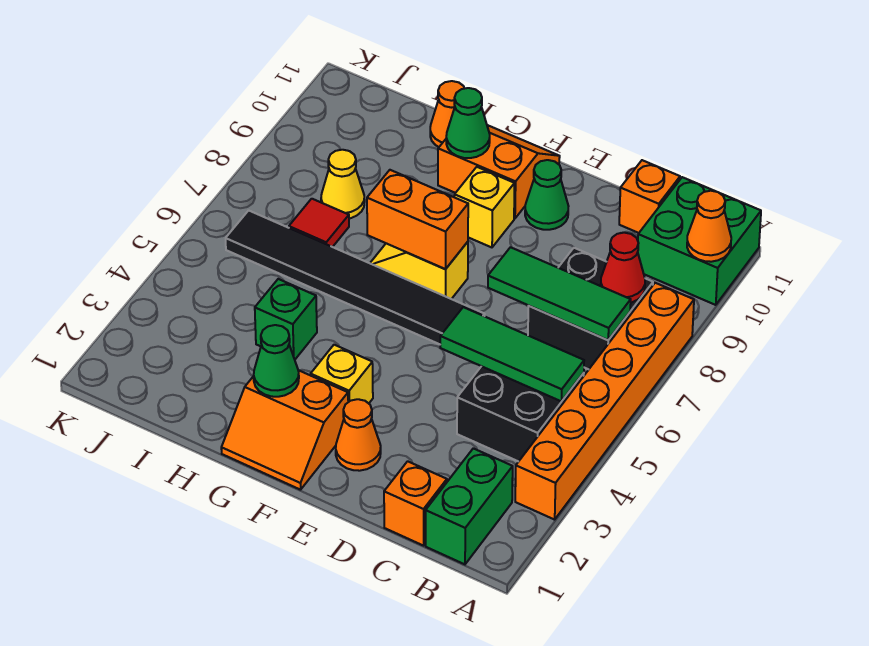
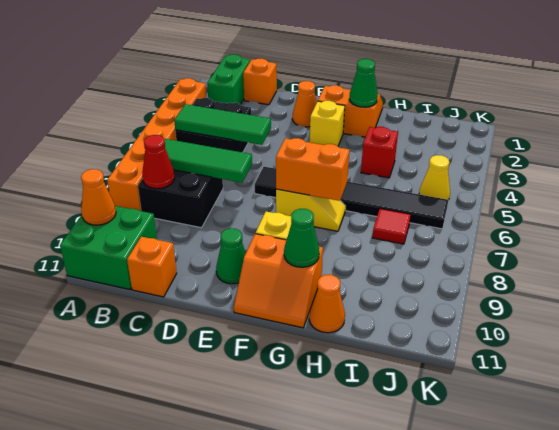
green brick H4 level 1 -> red brick H4 level 1
yellow cone I8 level 1 -> yellow cone J5 level 1

